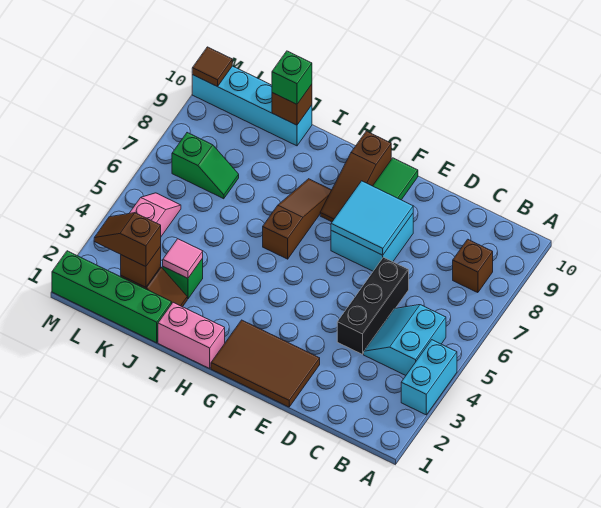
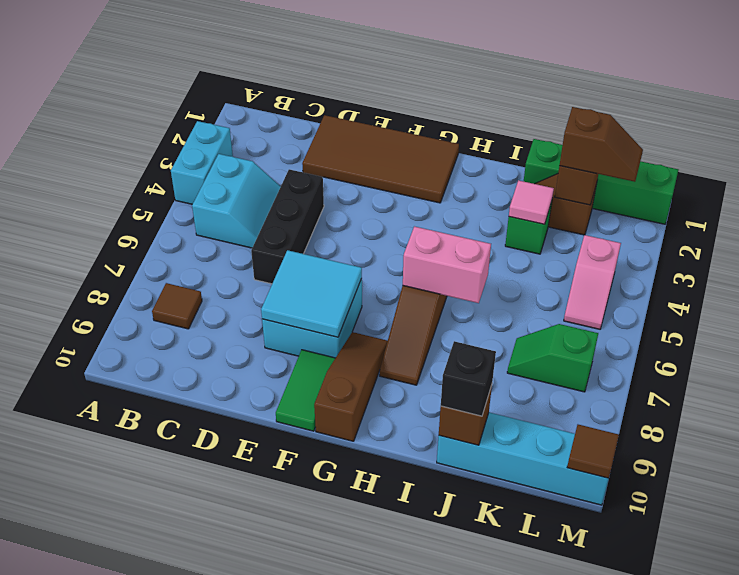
brown brick B8 level 1 -> brown tile B8 level 1
brown tile E1:G2 level 1 -> brown tile D1:G2 level 1
pink brick H1:I1 level 1 -> pink brick H6:I6 level 2
green brick J10 level 3 -> black brick J10 level 3

